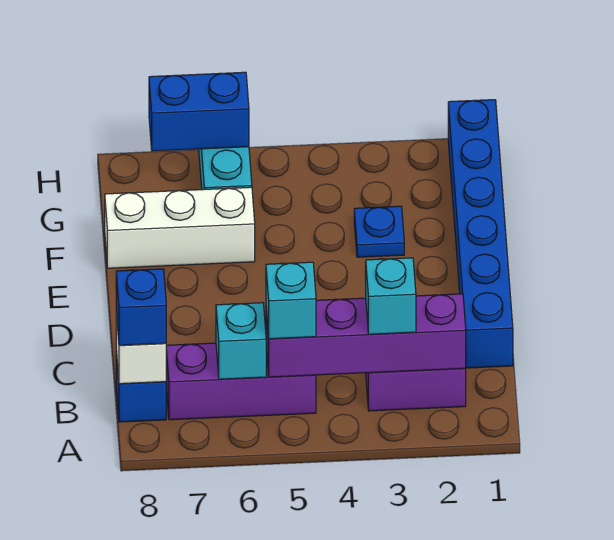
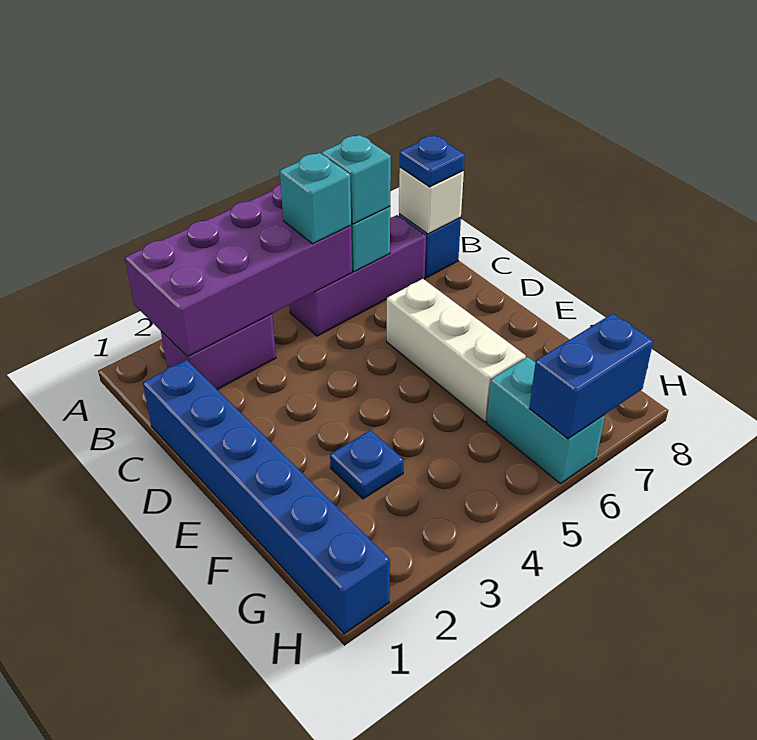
purple brick B2:B5 level 2 -> purple brick A2:B5 level 2
cyan brick B3 level 3 -> cyan brick B6 level 3
blue brick B8 level 3 -> blue plate B8 level 3
white brick F6:F8 level 1 -> white brick D6:F6 level 1

